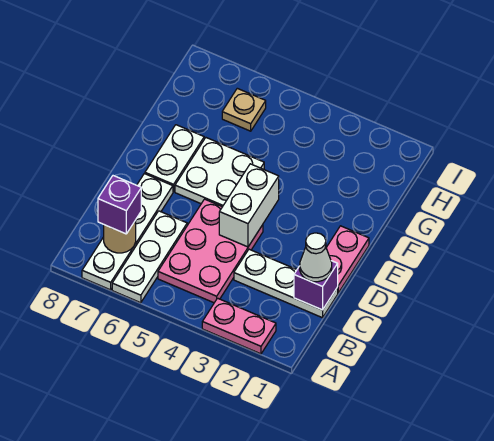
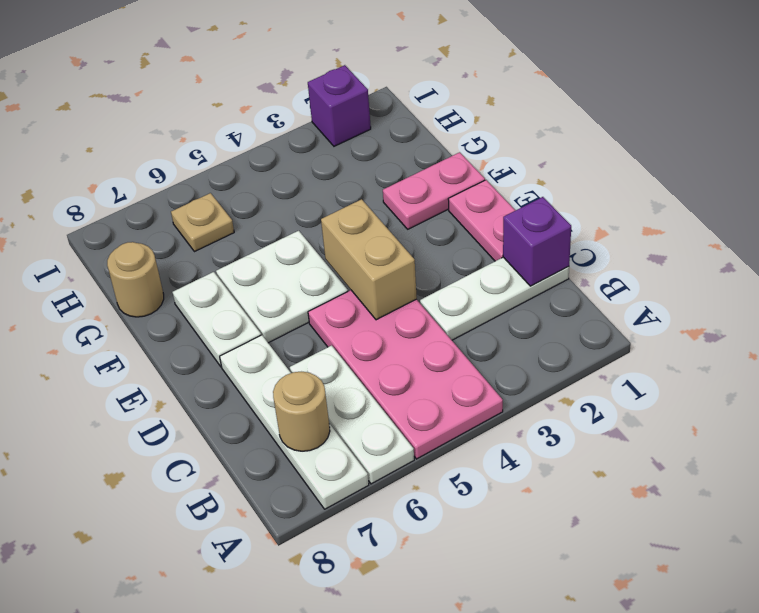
pink plate A2:A3 level 1 -> pink plate F1:F2 level 1
pink plate B4:D5 level 1 -> pink plate A4:D5 level 1
purple brick B7 level 3 -> purple brick I2 level 1
white cone C1 level 3 -> none
white brick D4:E4 level 2 -> tan brick D4:E4 level 2
none -> tan round brick G8 level 1

